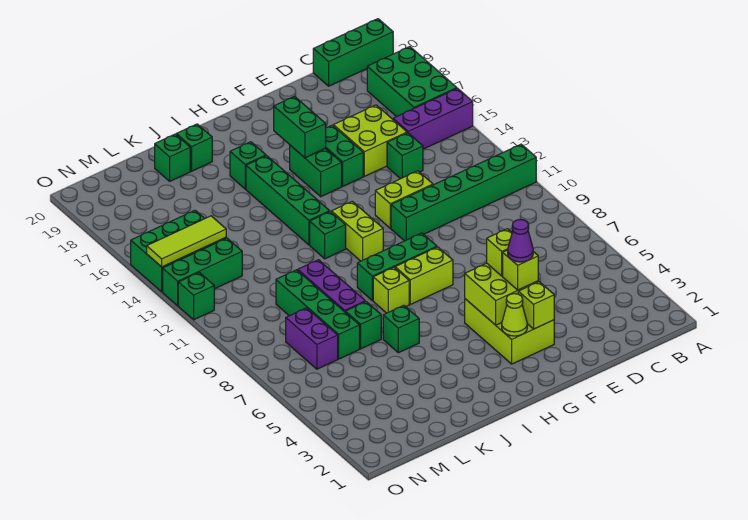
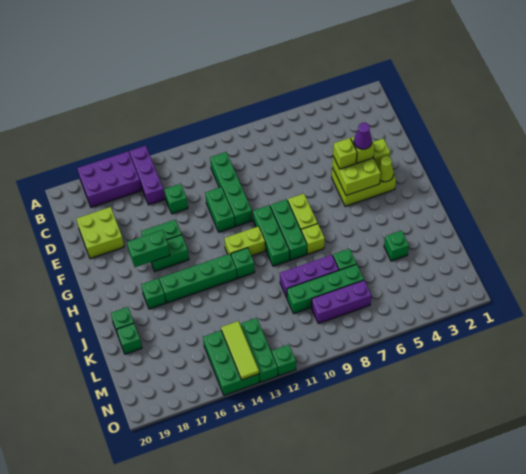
green brick A11:F11 level 1 -> green brick C11:F11 level 1
green brick A16:B18 level 1 -> purple brick A16:B18 level 1
green brick A20:C20 level 1 -> green brick G10:I10 level 1
lime brick D15:E16 level 1 -> lime brick D18:E19 level 1
lime brick E12:F12 level 1 -> green brick E12:F12 level 1
green brick J6 level 1 -> green brick K4 level 1
purple brick M7:M8 level 1 -> purple brick M7:M9 level 1

